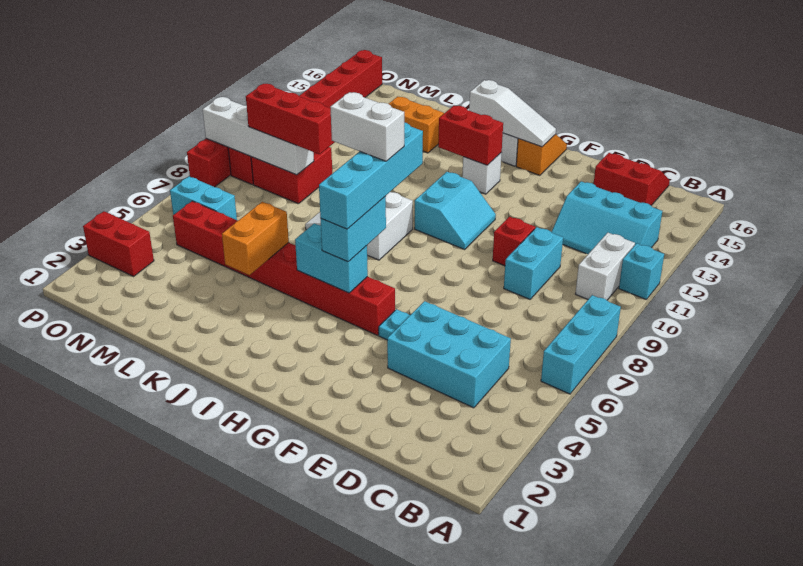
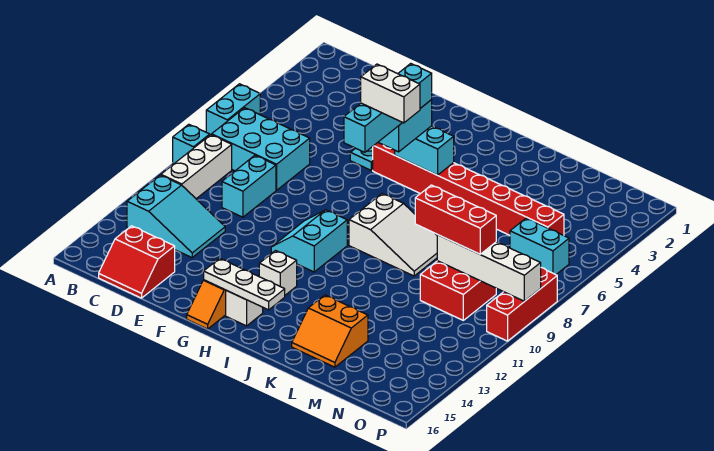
cyan brick A6:A8 level 1 -> cyan brick A6:A7 level 1
cyan brick A11 level 1 -> cyan brick A9 level 1
white brick B10:B11 level 1 -> white brick B9:B11 level 1
cyan slope B12:D13 level 1 top 13 -> cyan slope B12:D13 level 1 top B
cyan brick C4:E5 level 1 -> cyan brick B7:D8 level 1
red brick E10 level 1 -> none
white slope G15:I15 level 2 top I -> white plate G15:I15 level 2
red brick H13:I13 level 2 -> none
orange brick K4:K5 level 2 -> none
red brick O3:P3 level 1 -> none
red brick O9:O16 level 1 -> none

